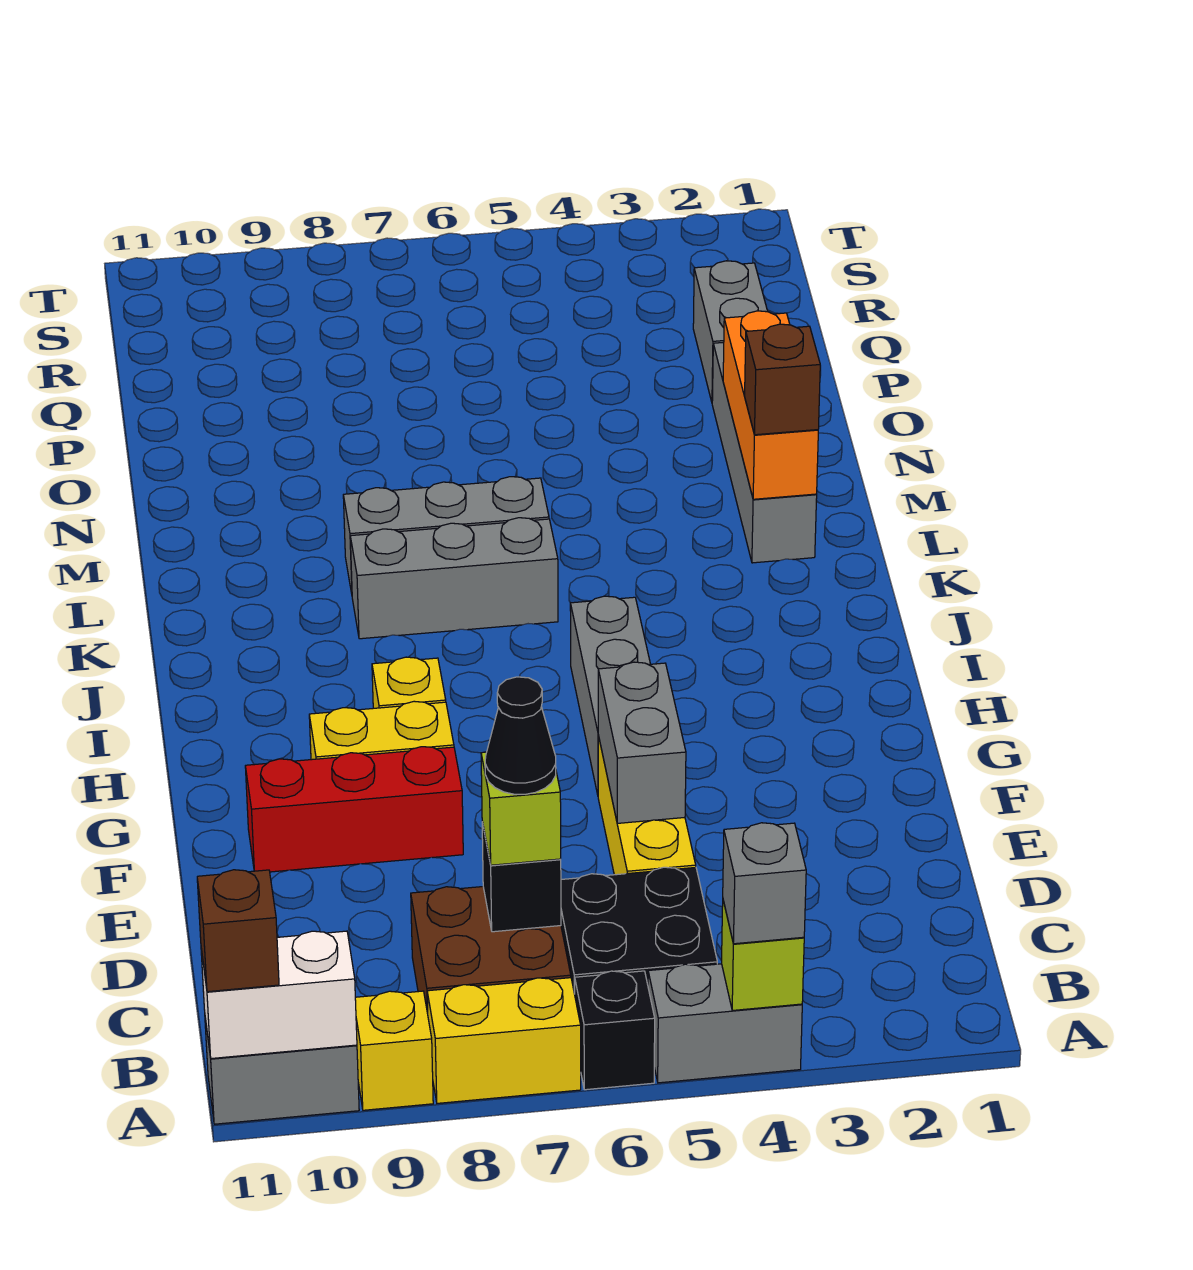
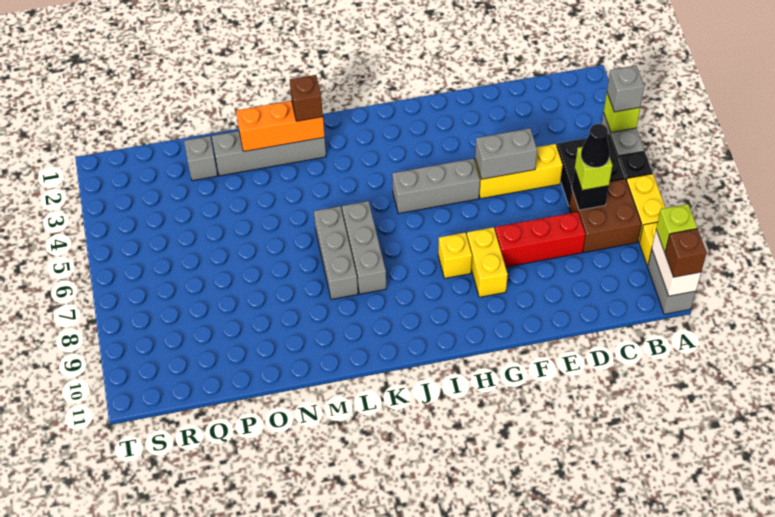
none -> lime brick A10 level 3
red brick F8:F10 level 1 -> red brick D8:F8 level 1
grey brick P2:Q2 level 1 -> grey brick P2 level 1

